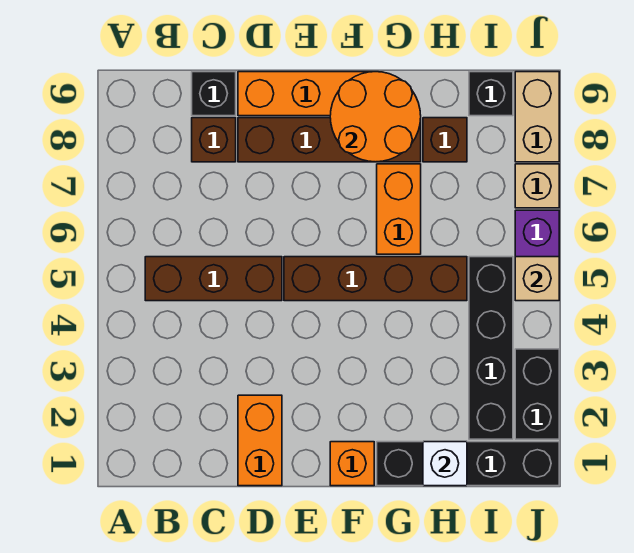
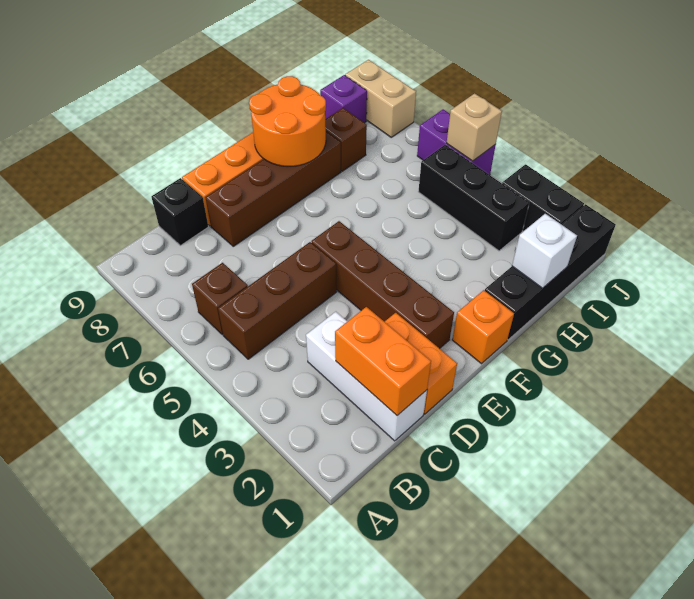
none -> white brick C1:C3 level 1
brown brick C8 level 1 -> brown brick B6 level 1
brown brick E5:H5 level 1 -> brown brick E2:E5 level 1
orange brick G6:G7 level 1 -> orange brick C1:C2 level 2
black brick I2:I5 level 1 -> black brick I3:I5 level 1
black brick I9 level 1 -> purple brick I9 level 1
tan brick J7 level 1 -> none

